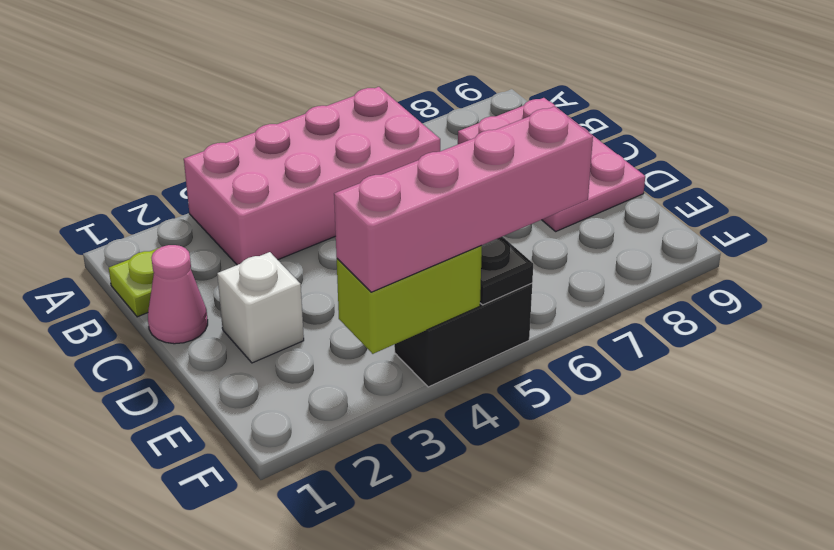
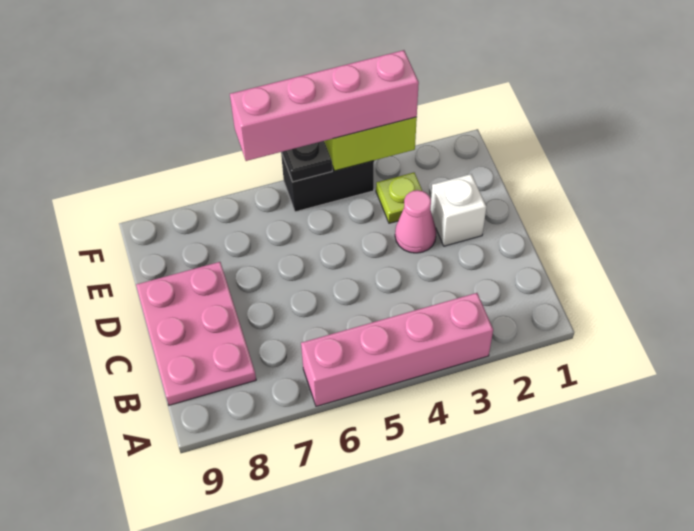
pink brick A3:B6 level 1 -> pink brick A3:A6 level 1
lime plate B1 level 1 -> lime plate E3 level 1
pink cone C1 level 1 -> pink cone D3 level 1

